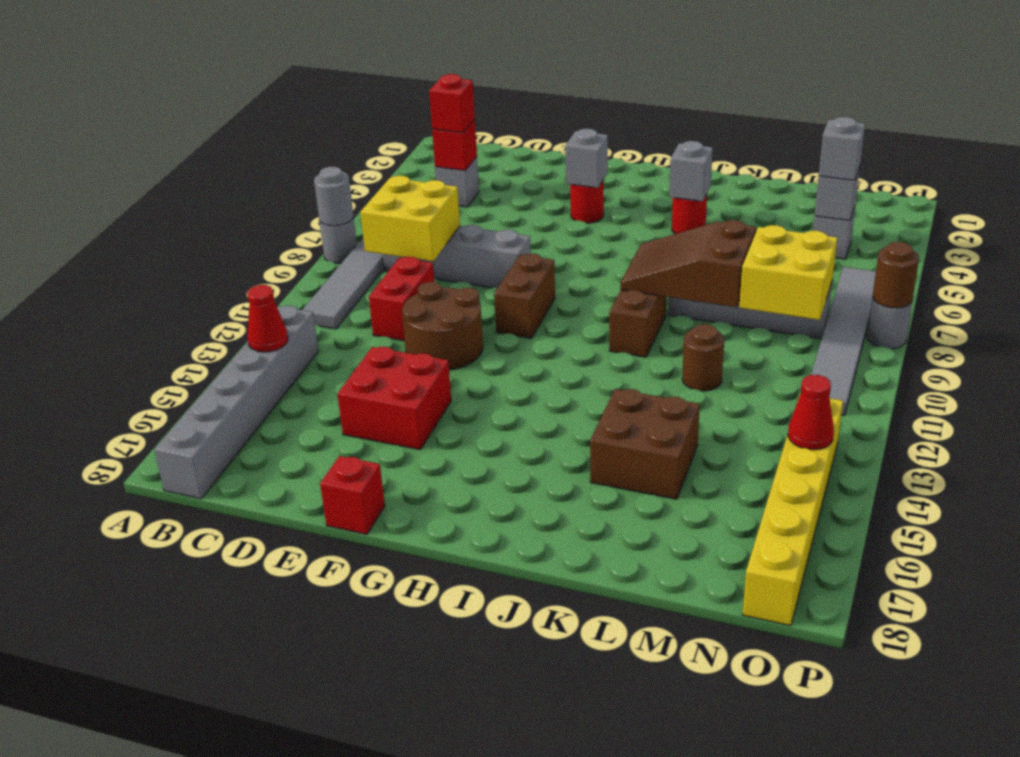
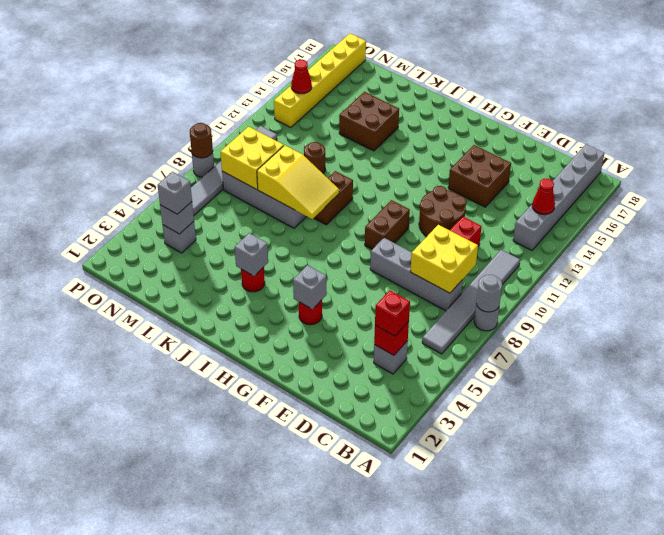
red brick E14:F15 level 1 -> brown brick E14:F15 level 1
red brick F18 level 1 -> none
brown slope J8:L9 level 2 top L -> yellow slope J8:L9 level 2 top L

